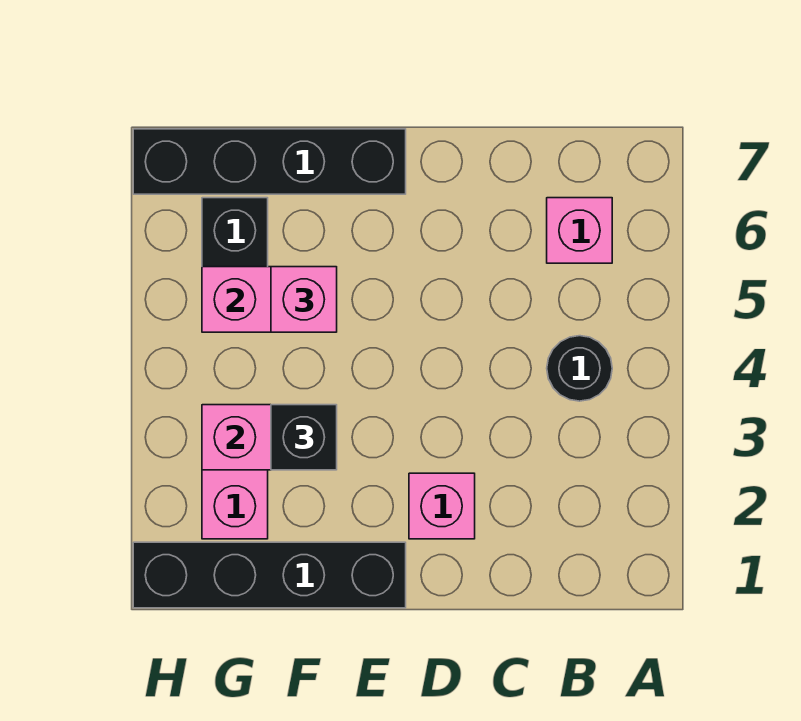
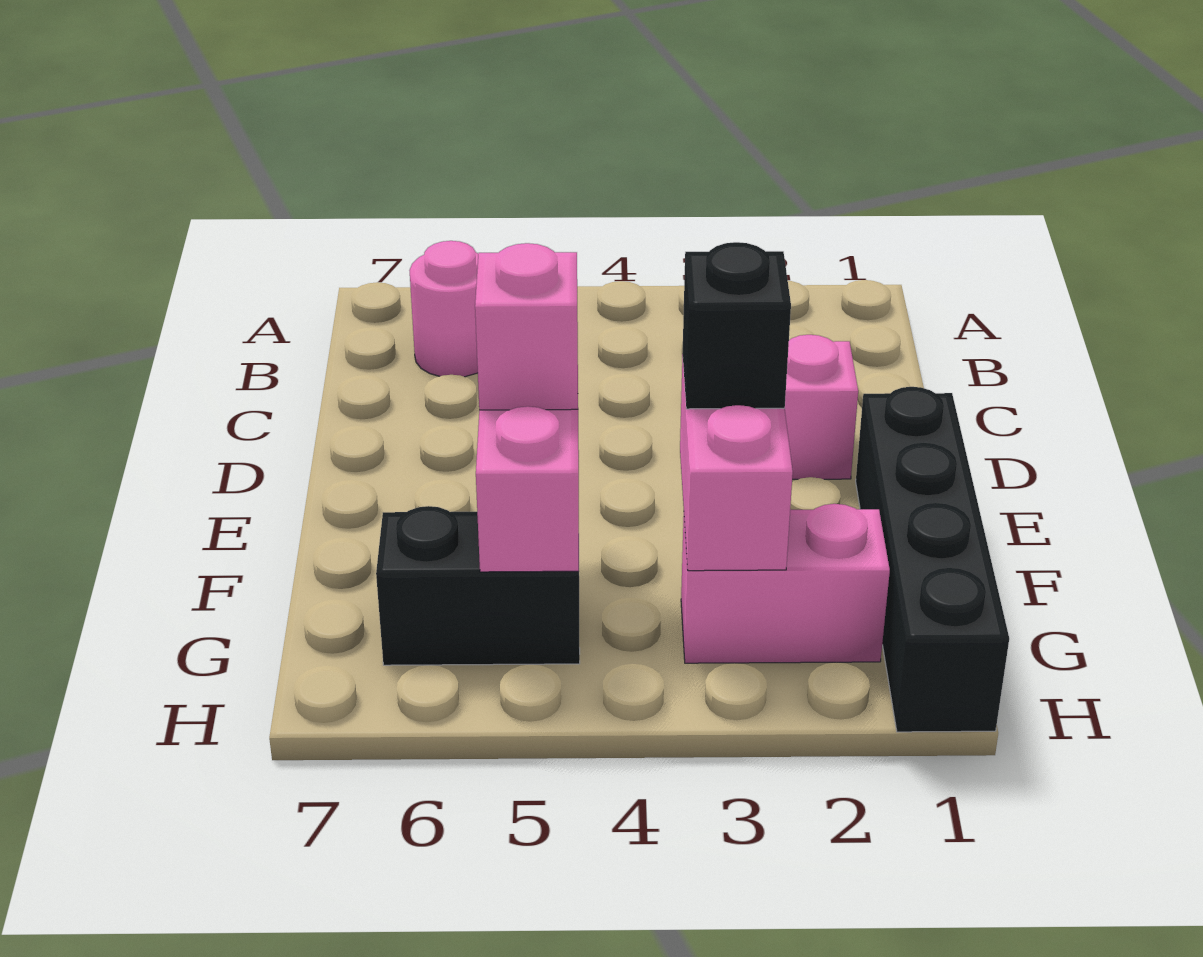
black round brick B4 level 1 -> none
pink brick B6 level 1 -> pink round brick B6 level 1
black brick E7:H7 level 1 -> none

